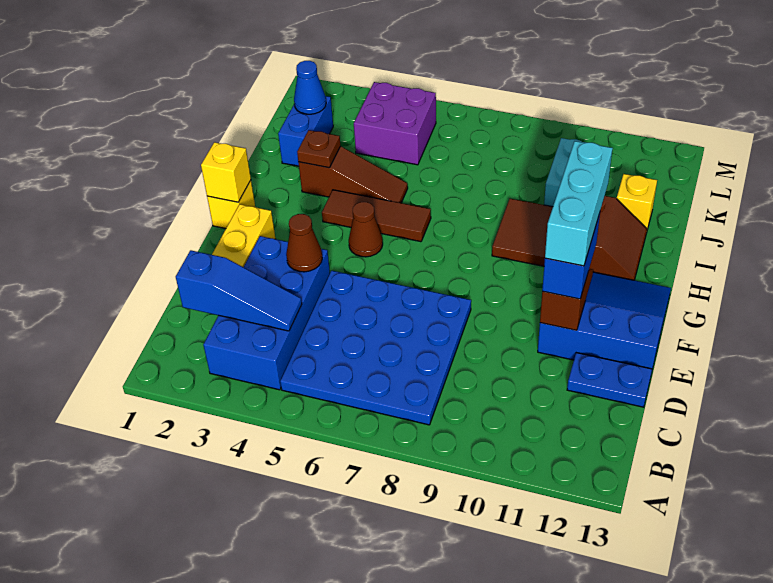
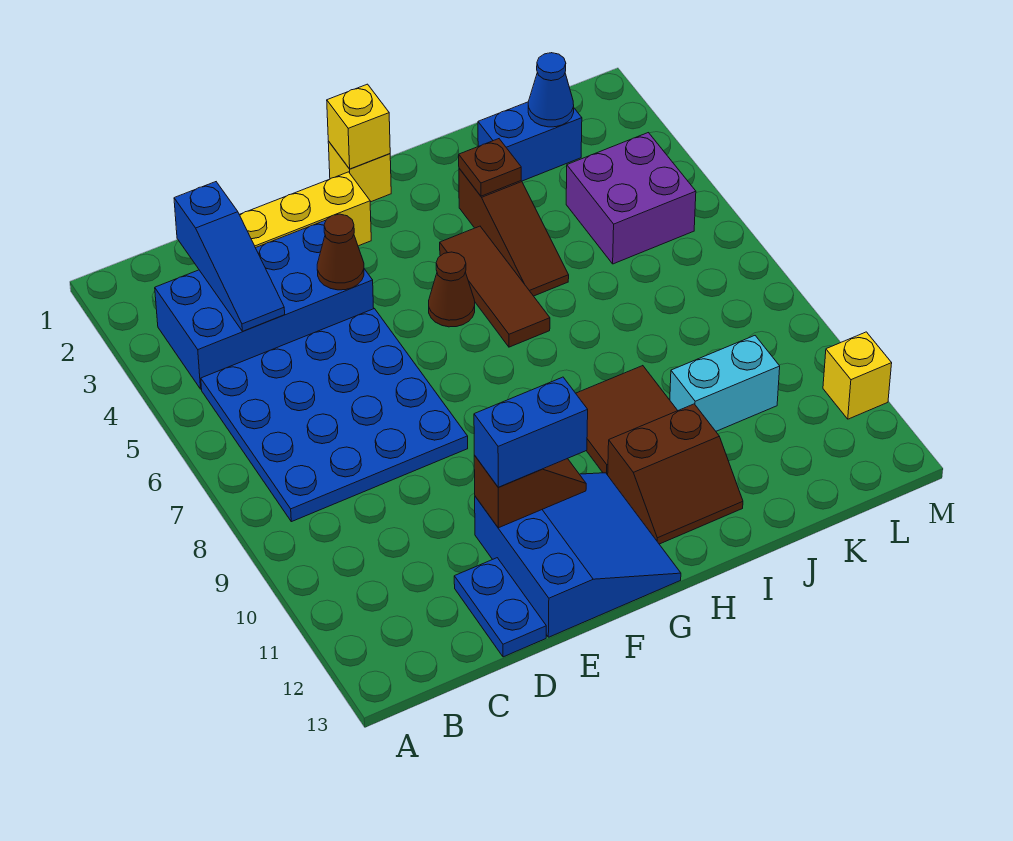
cyan brick E11:G11 level 4 -> none
yellow brick J12 level 1 -> yellow brick M11 level 1

